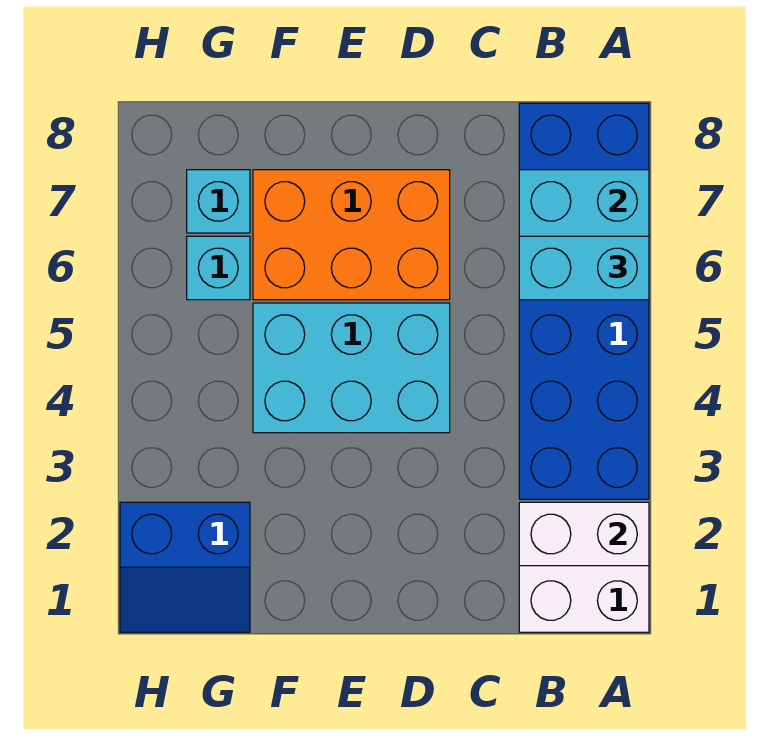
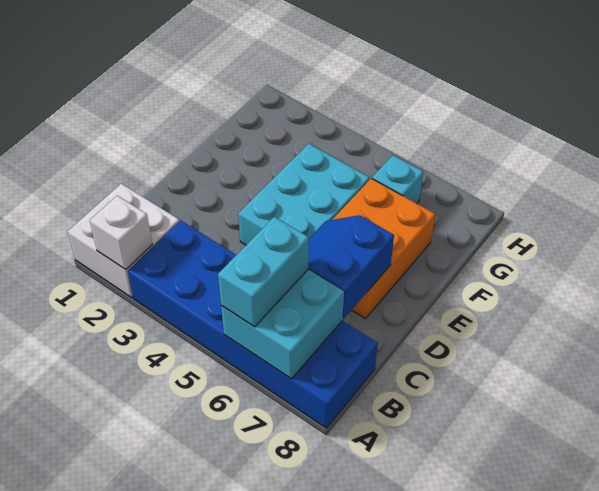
white brick A2:B2 level 2 -> white brick A2 level 2
blue slope G1:H2 level 1 top 2 -> blue slope C6:D7 level 2 top 7
cyan brick G7 level 1 -> none

